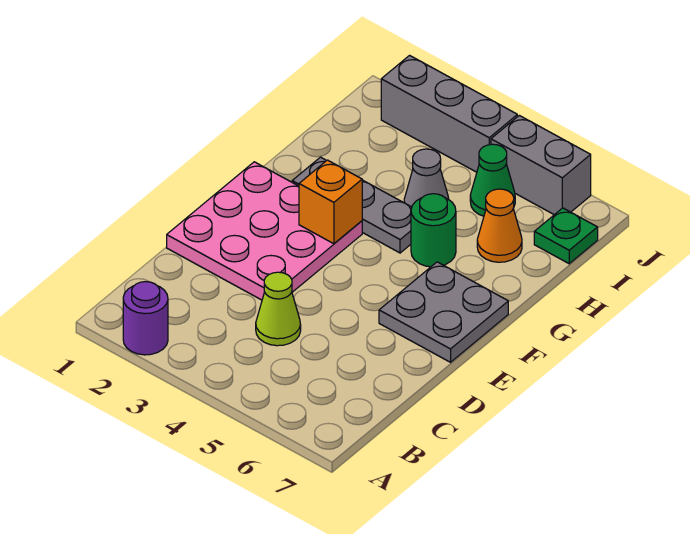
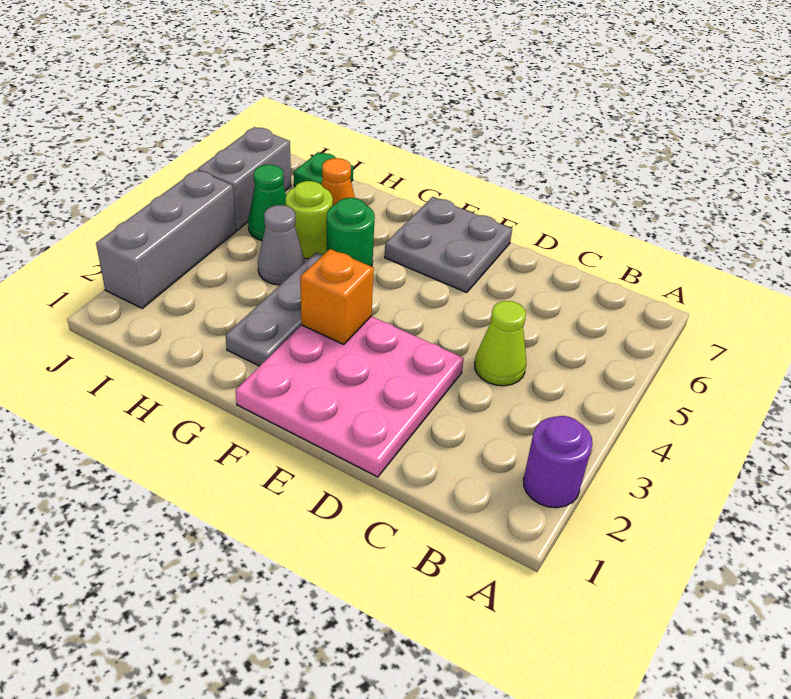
none -> lime round brick H5 level 1

